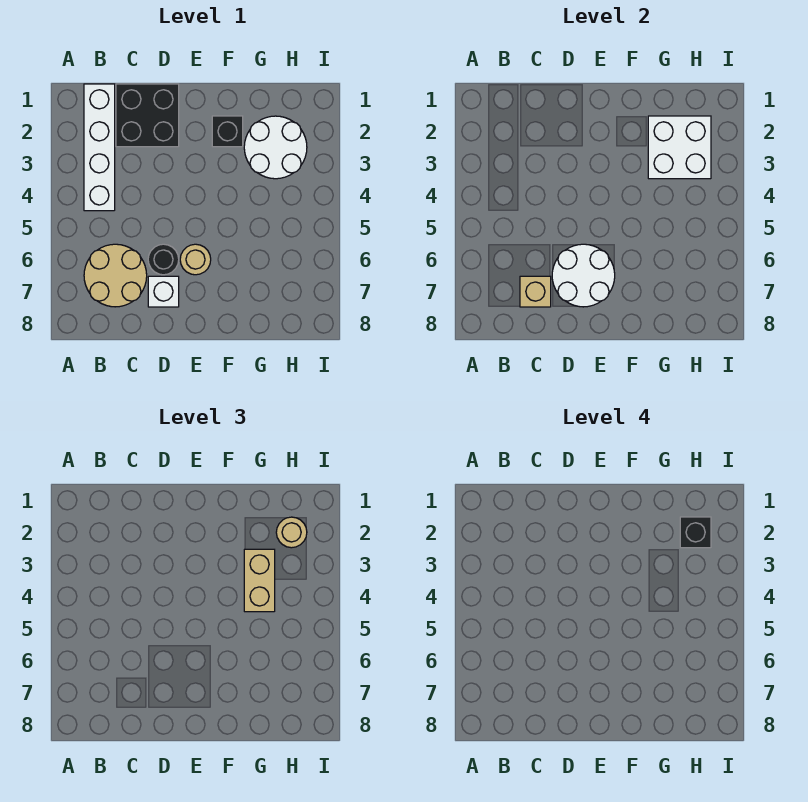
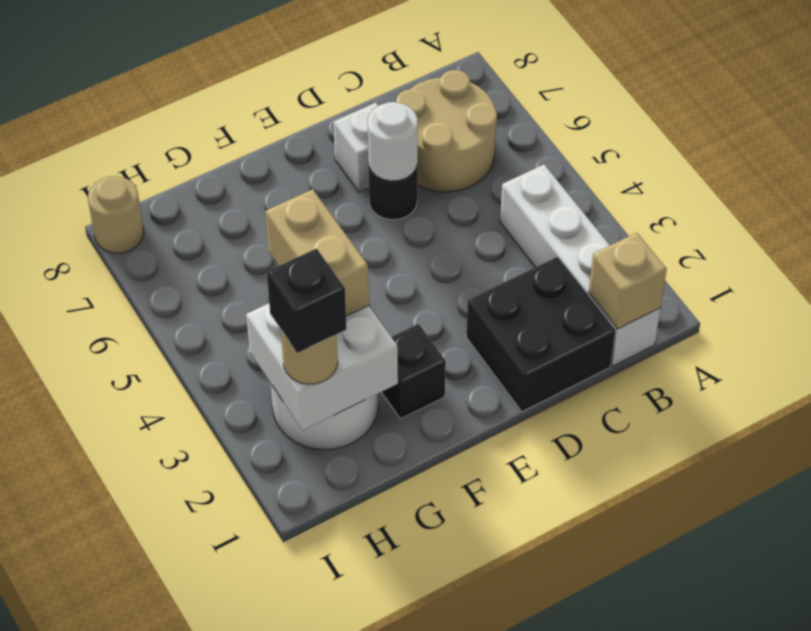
tan brick C7 level 2 -> tan brick B1 level 2
white round brick D6:E7 level 2 -> white round brick D6 level 2
tan round brick E6 level 1 -> tan round brick I8 level 1

